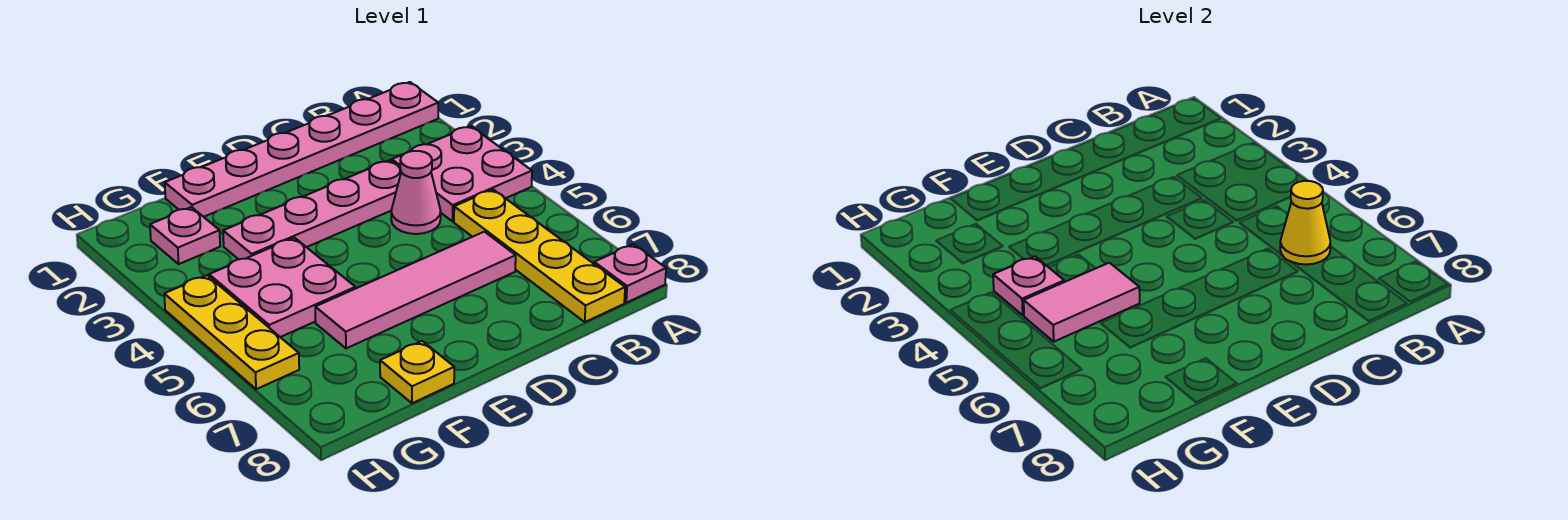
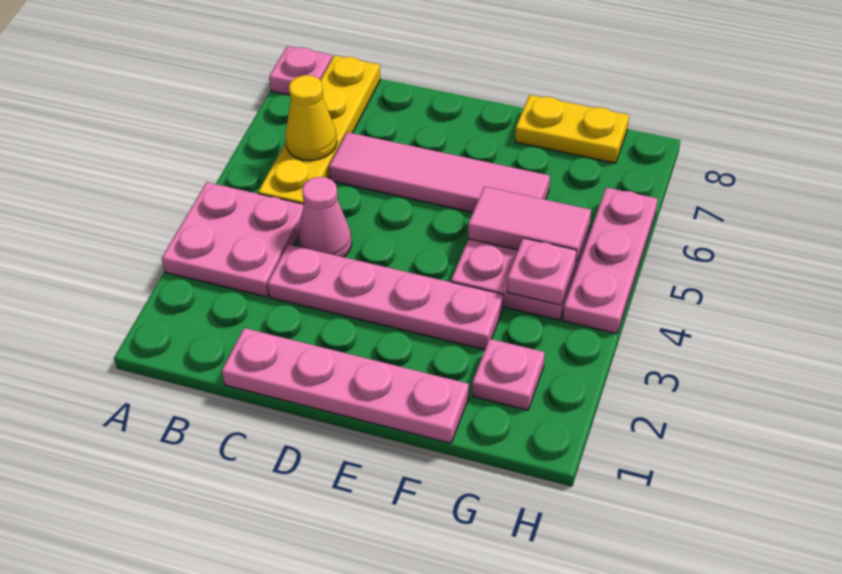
pink plate A1:F1 level 1 -> pink plate C1:F1 level 1
yellow plate F8 level 1 -> yellow plate F8:G8 level 1
yellow plate H4:H6 level 1 -> pink plate H4:H6 level 1

